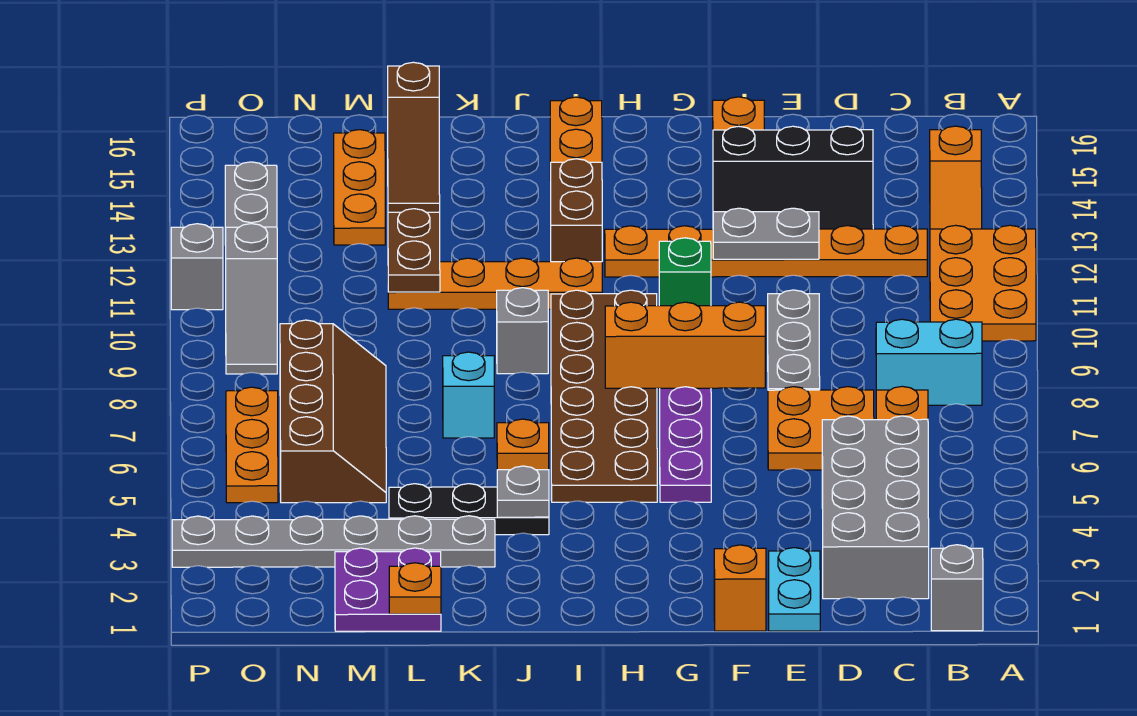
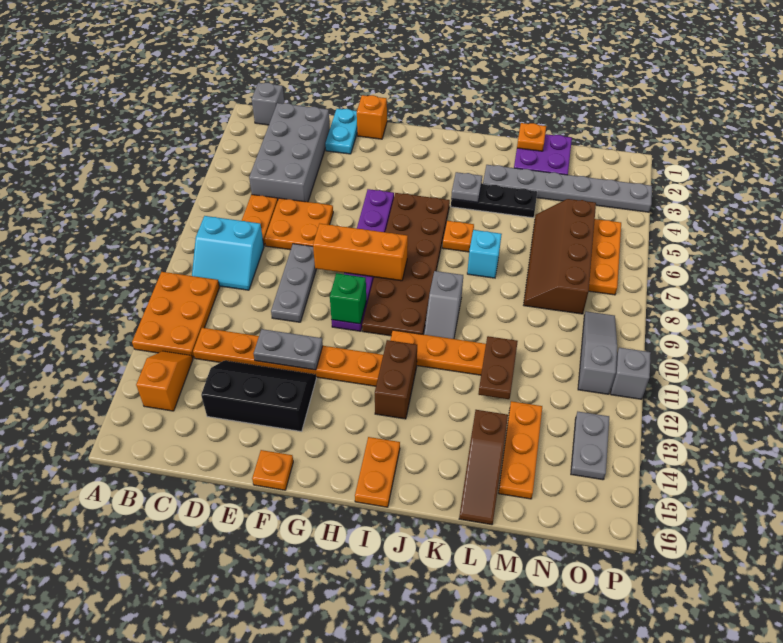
brown slope L14:L16 level 1 top 16 -> brown slope L14:L16 level 1 top 14

